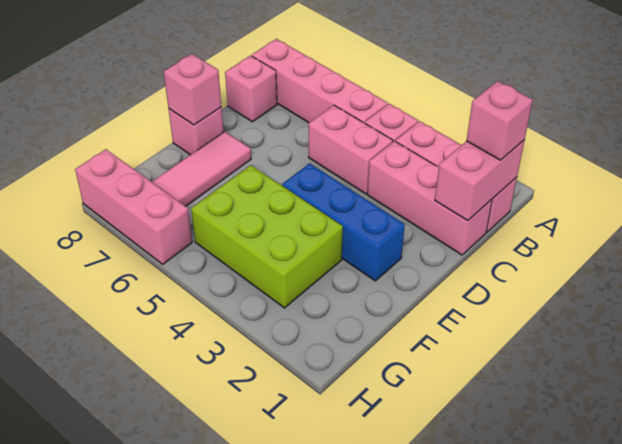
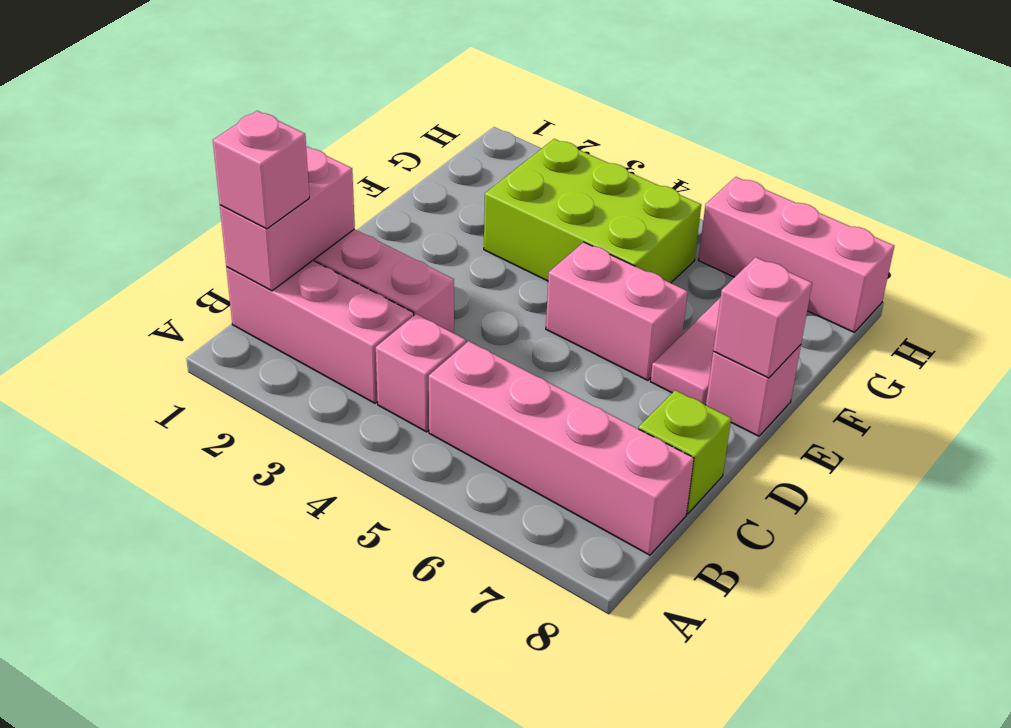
pink brick C4:C5 level 1 -> pink brick E5:E6 level 1
pink brick C8 level 1 -> lime brick C8 level 1
blue brick E2:E4 level 1 -> none

